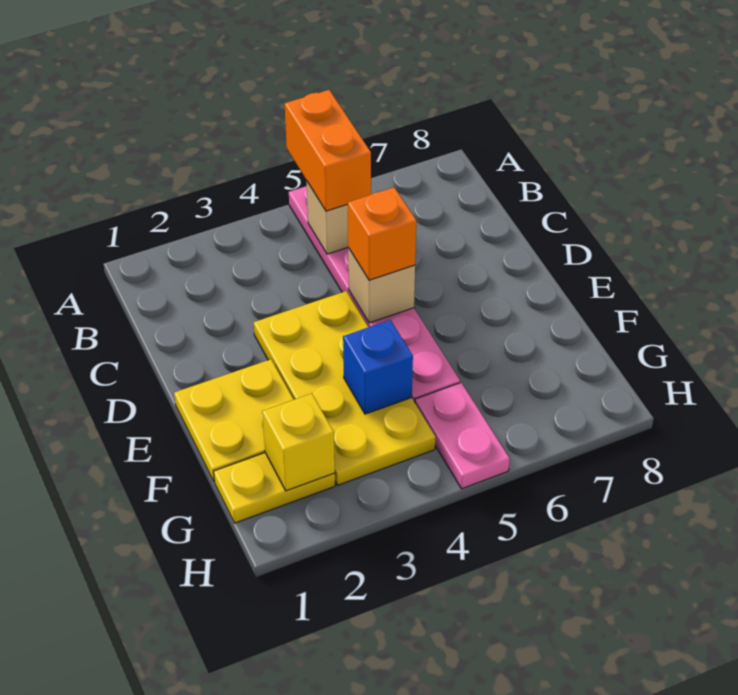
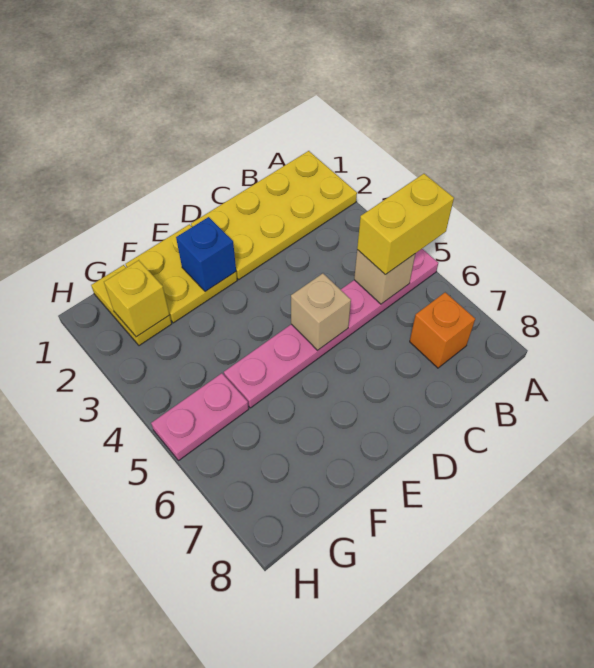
orange brick A5:B5 level 3 -> yellow brick A5:B5 level 3
yellow plate D3:G4 level 1 -> yellow plate A1:D2 level 1
orange brick D5 level 3 -> orange brick B7 level 1
blue brick F4 level 2 -> blue brick E2 level 2

